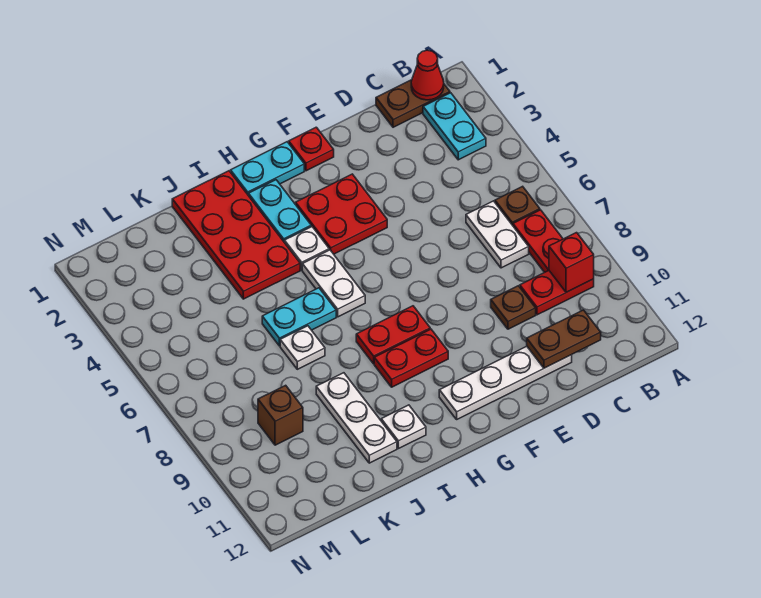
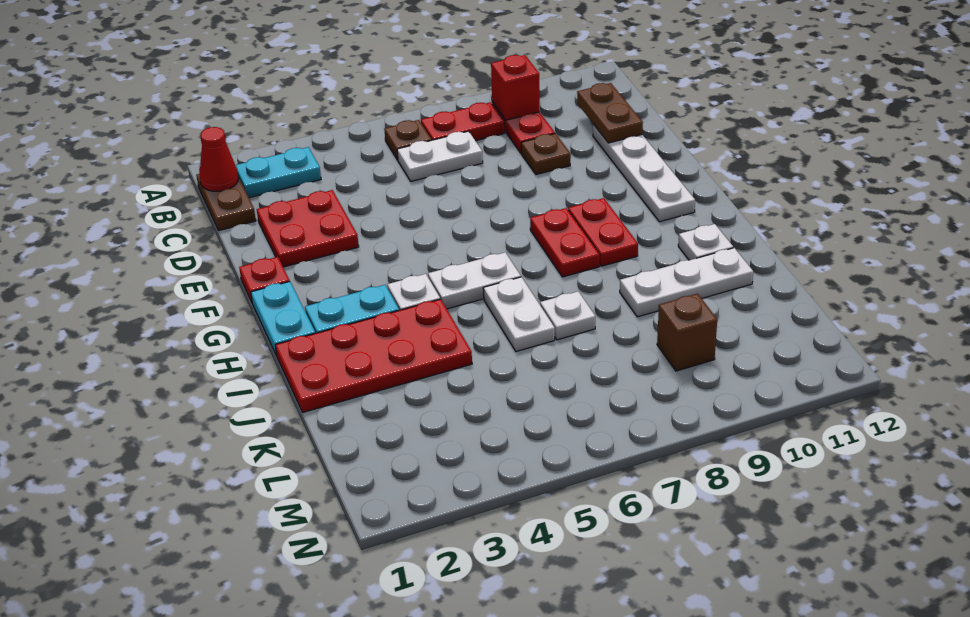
red plate F3:G4 level 1 -> red plate D2:E3 level 1
cyan plate I6:J6 level 1 -> white plate I6:J6 level 1

